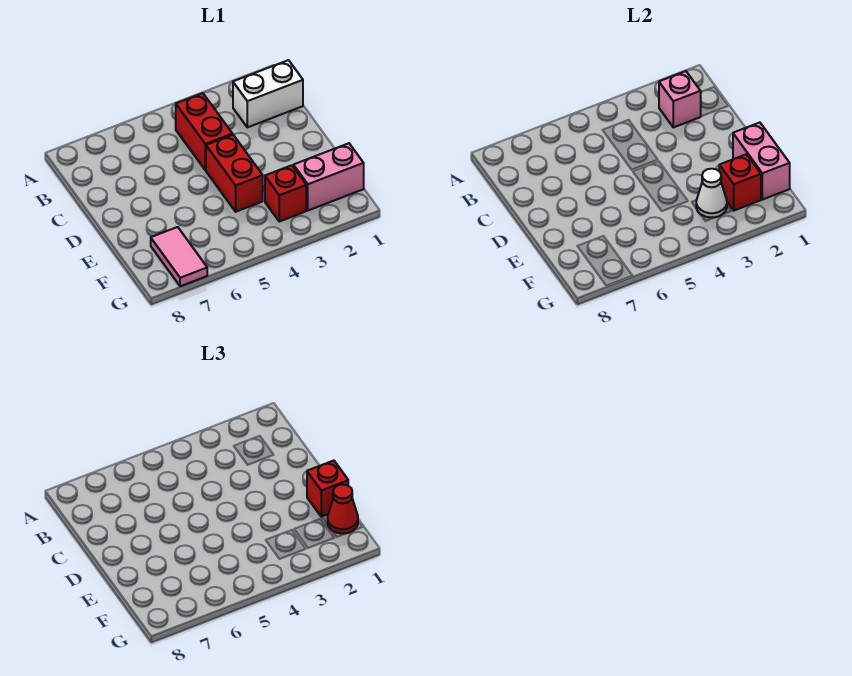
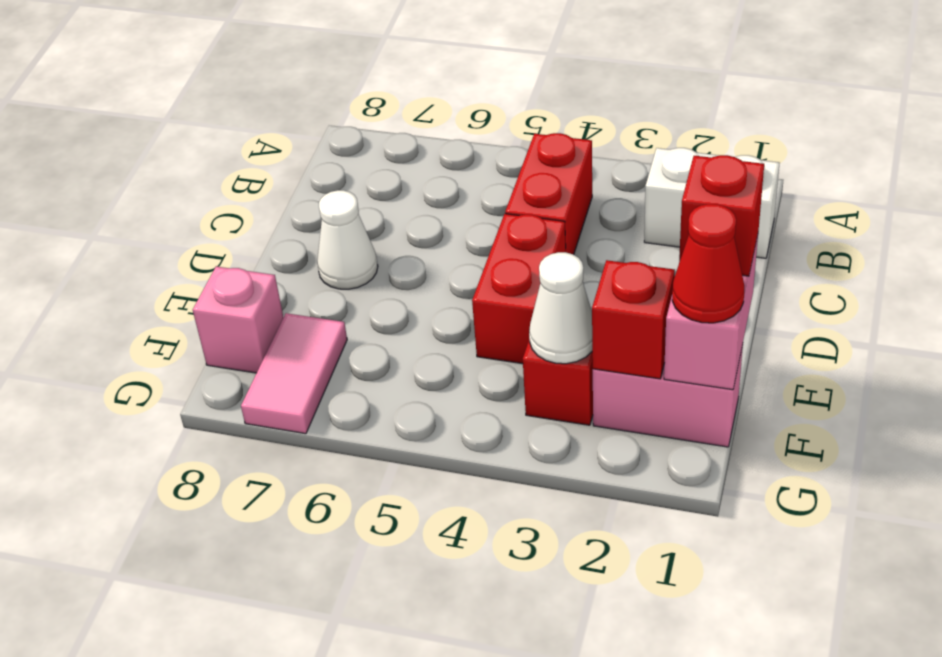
pink brick B2 level 2 -> pink brick F8 level 1
none -> white cone D7 level 1

